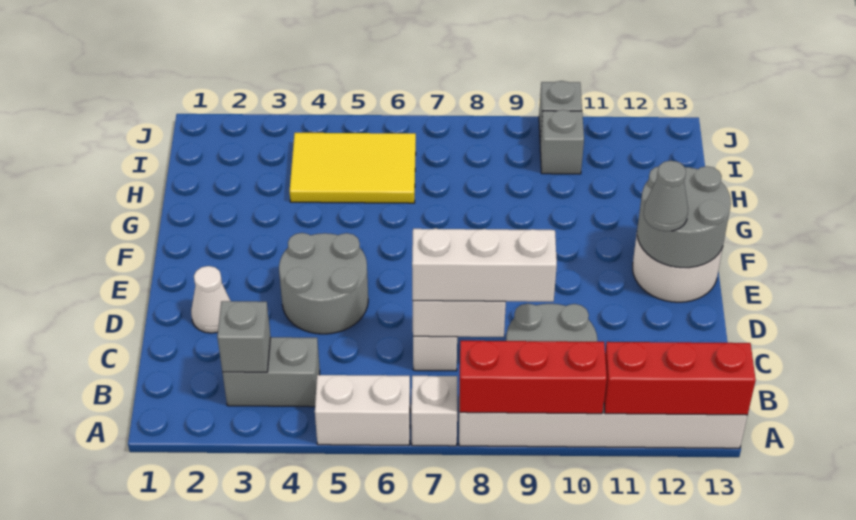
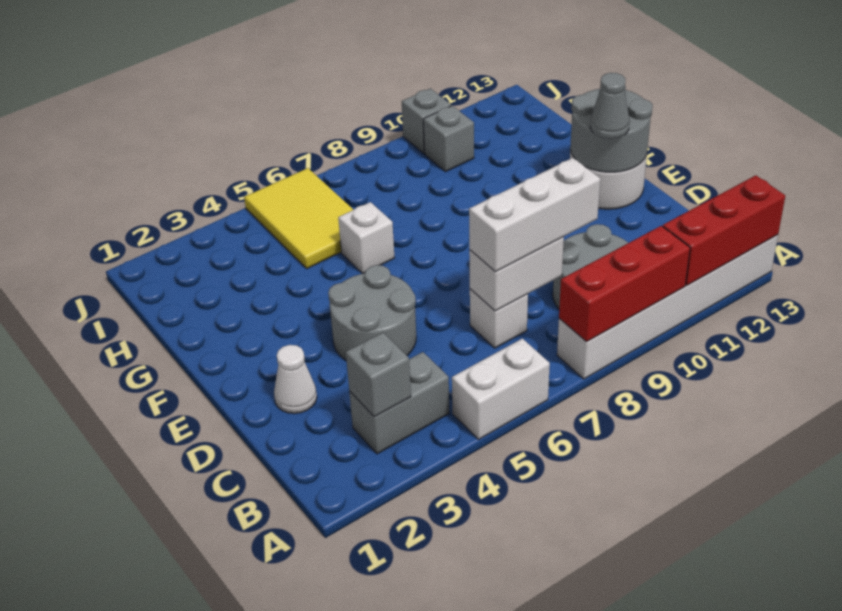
white brick A7 level 1 -> white brick G6 level 1
yellow tile H4:I6 level 1 -> yellow tile H5:J6 level 1

